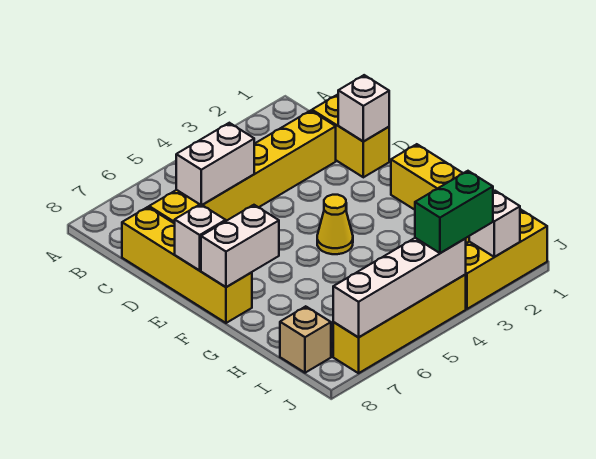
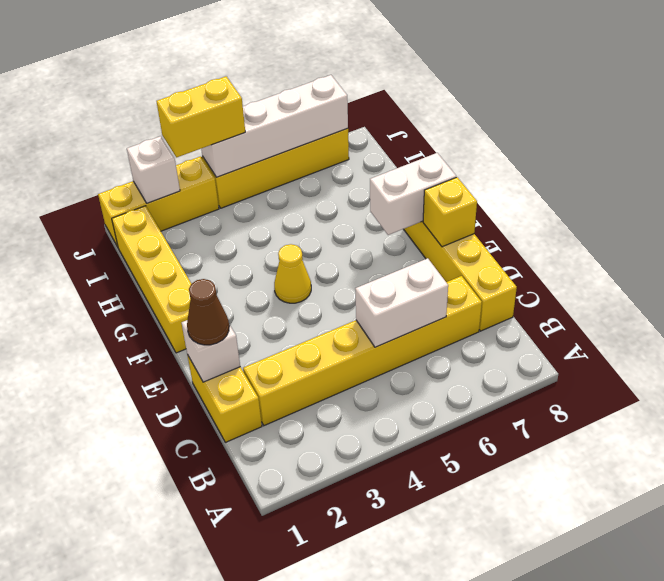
none -> brown cone D1 level 3
white brick E8 level 2 -> yellow brick E8 level 2
tan brick I8 level 1 -> none
green brick J3:J4 level 3 -> yellow brick J3:J4 level 3

